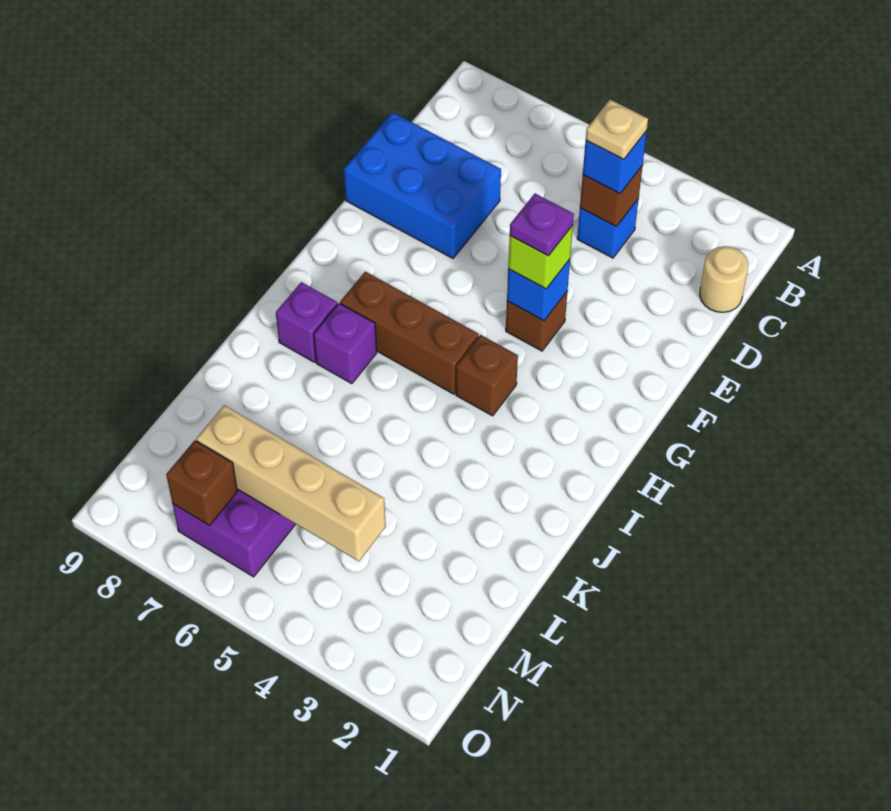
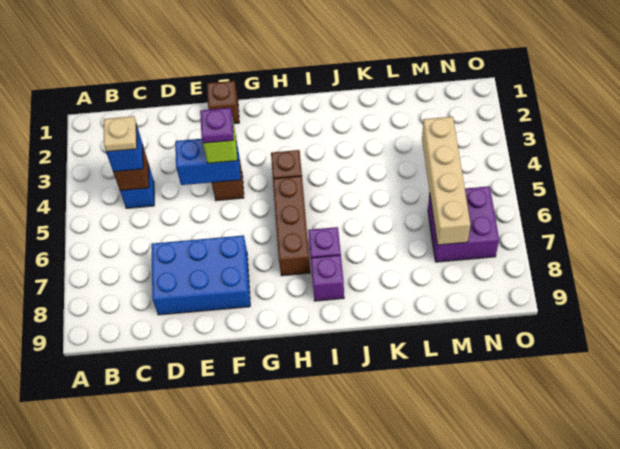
tan round brick C1 level 1 -> none
blue brick D7:E9 level 1 -> blue brick D7:F8 level 1
blue brick F4 level 2 -> blue brick E4:F4 level 2
brown brick N7 level 2 -> brown brick F1 level 1

